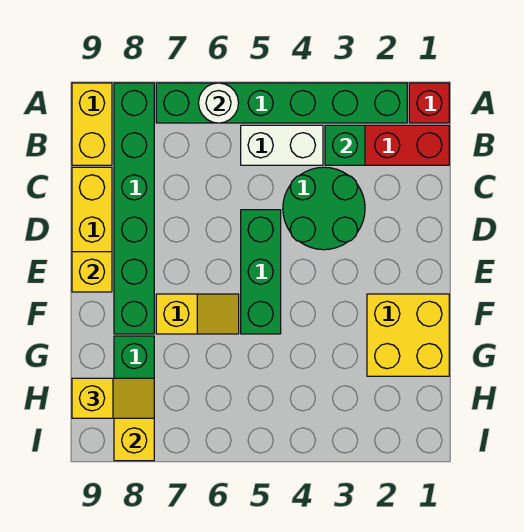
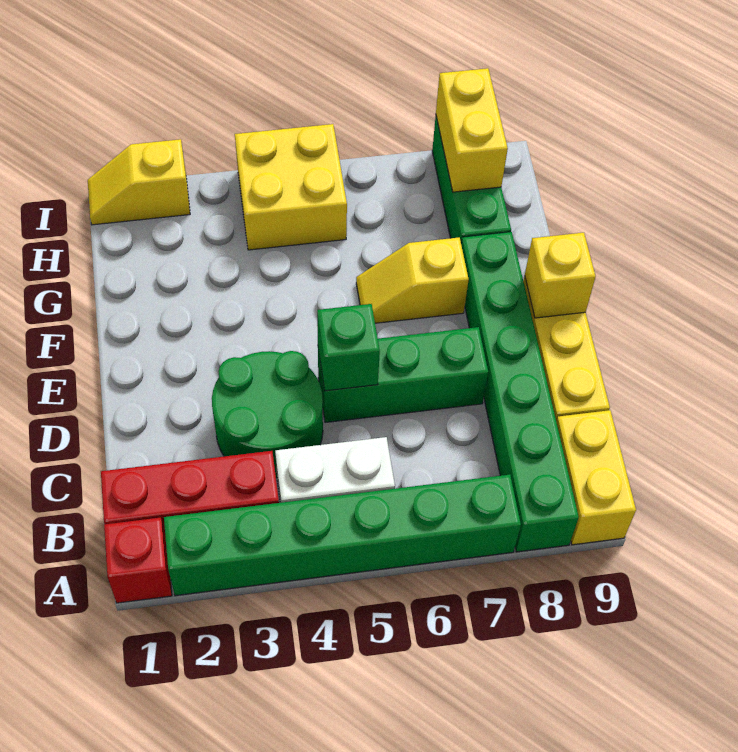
white round brick A6 level 2 -> none
green brick B3 level 2 -> green brick D5 level 2
green brick D5:F5 level 1 -> green brick D5:D7 level 1
yellow brick F1:G2 level 1 -> yellow brick H4:I5 level 1
yellow slope H8:H9 level 3 top 9 -> yellow slope I1:I2 level 1 top 2

